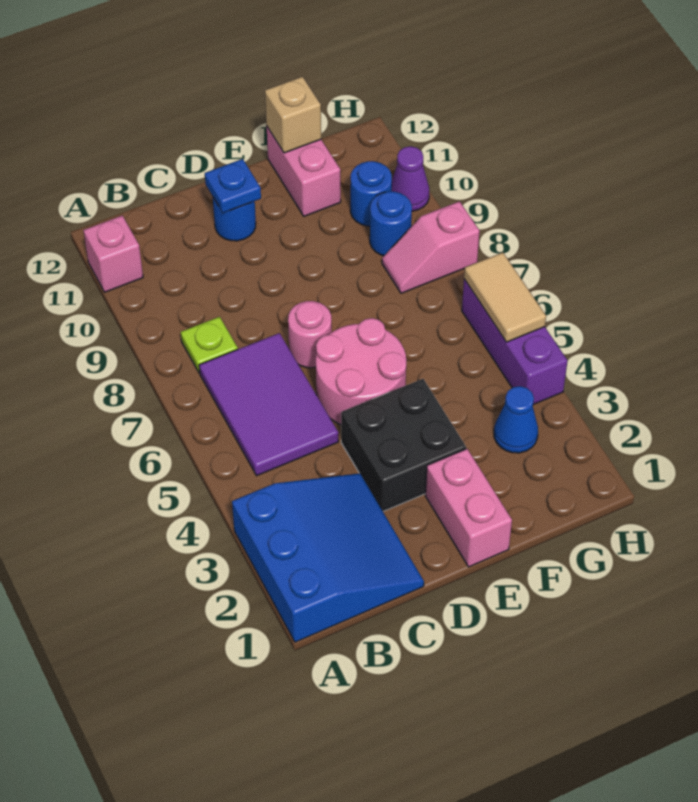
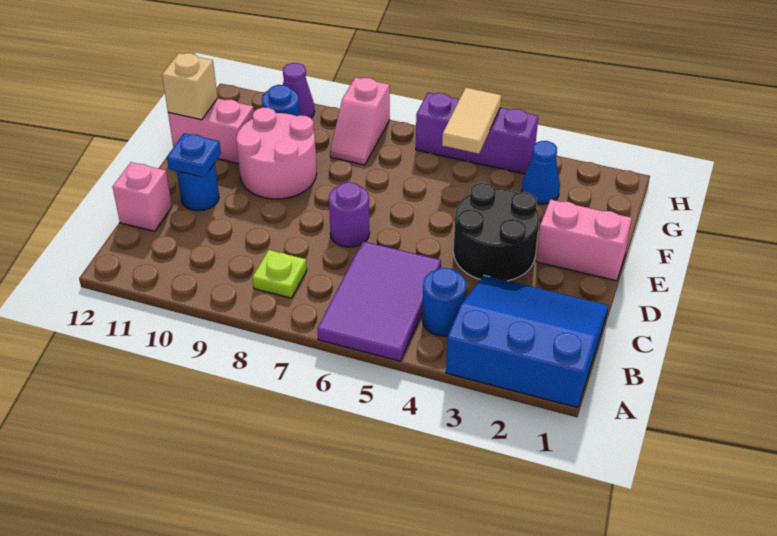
pink brick A11 level 1 -> pink brick C12 level 1
purple tile B5:C7 level 1 -> purple tile A5:C6 level 1
black brick D3:E4 level 1 -> black round brick D3:E4 level 1
pink round brick D5:E6 level 1 -> pink round brick E9:F10 level 1
pink round brick D7 level 1 -> purple round brick D7 level 1
blue round brick G9 level 1 -> blue round brick B4 level 1
tan tile H5:H6 level 2 -> tan tile G5:H5 level 2

